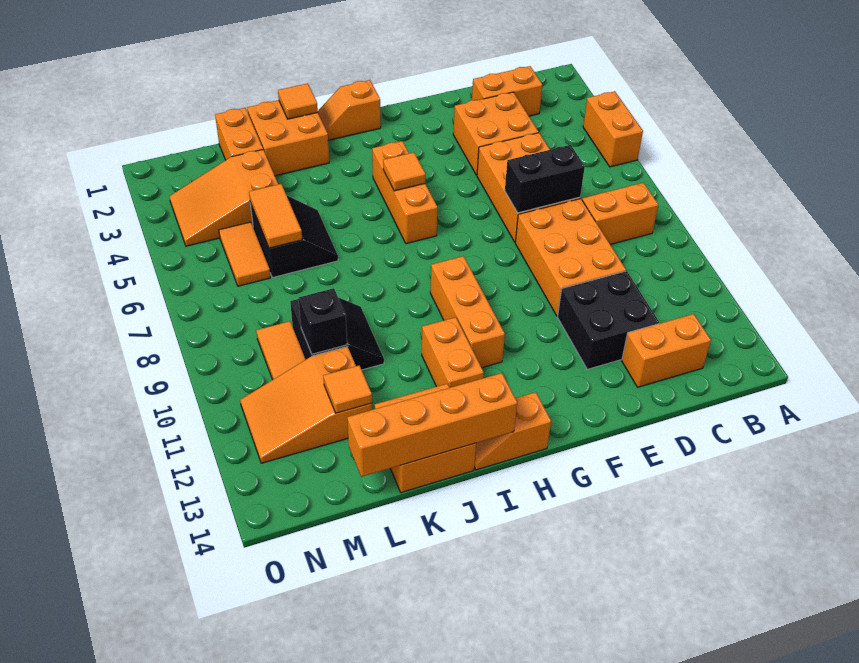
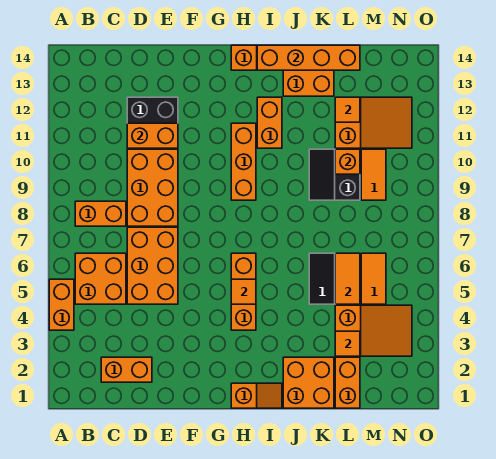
orange brick C13:D13 level 1 -> orange brick D11:E11 level 2
orange brick D3:E4 level 1 -> orange brick B5:C6 level 1
black brick D7:E7 level 2 -> none
orange tile J1 level 2 -> orange tile L3 level 2
black brick L10 level 2 -> orange brick L10 level 2

